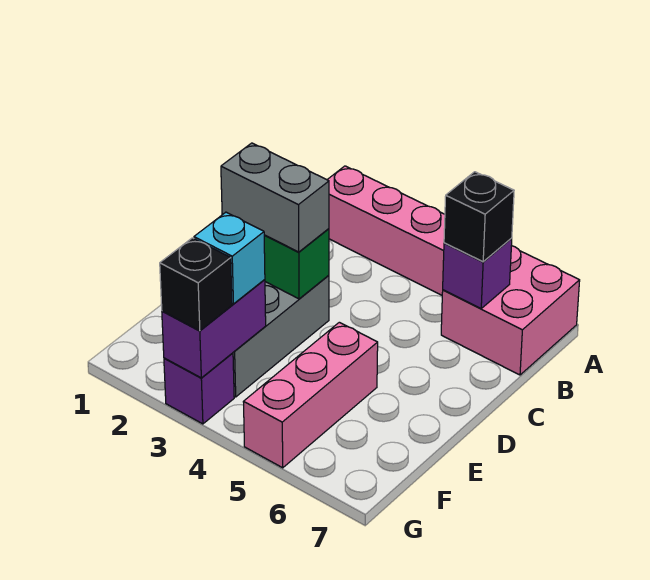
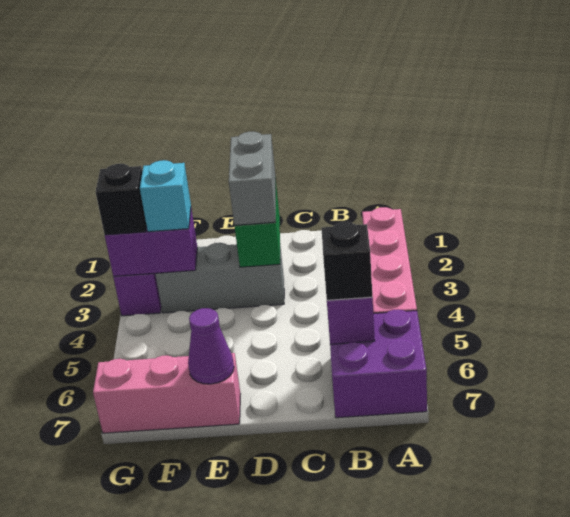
pink brick A6:B7 level 1 -> purple brick A6:B7 level 1
pink brick E5:G5 level 1 -> pink brick E7:G7 level 1
none -> purple cone E7 level 2

